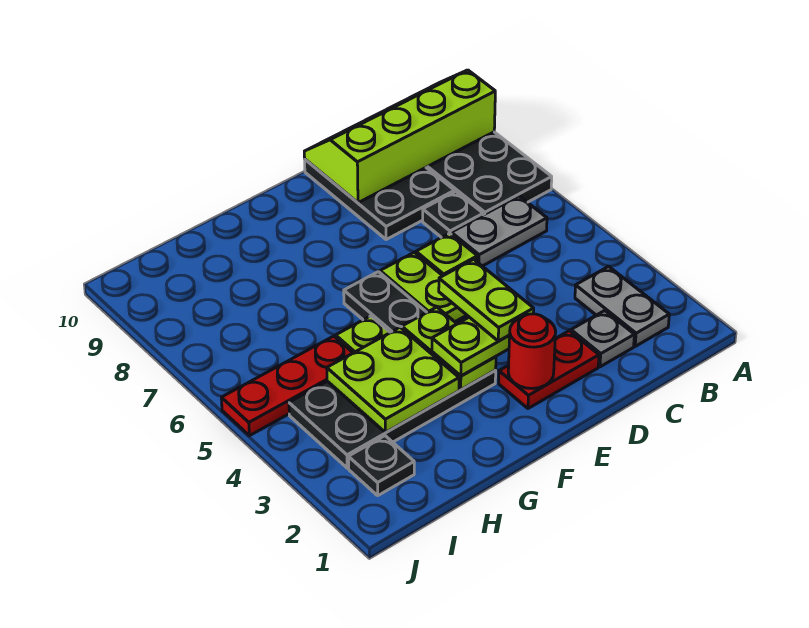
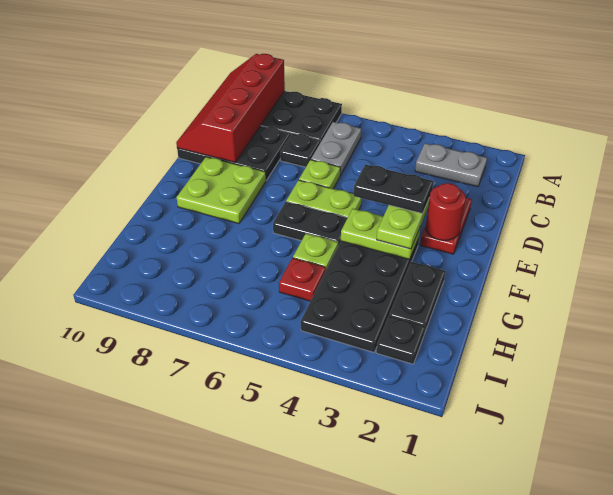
lime slope A9:D10 level 2 top 9 -> red slope A9:D10 level 2 top 9
grey plate C2 level 1 -> none
lime plate E3:E4 level 4 -> black plate E3:E4 level 4
none -> black plate G2:H2 level 1
lime plate G3:H4 level 2 -> lime plate E8:F9 level 1
red plate H5:J5 level 1 -> red plate H5 level 1

